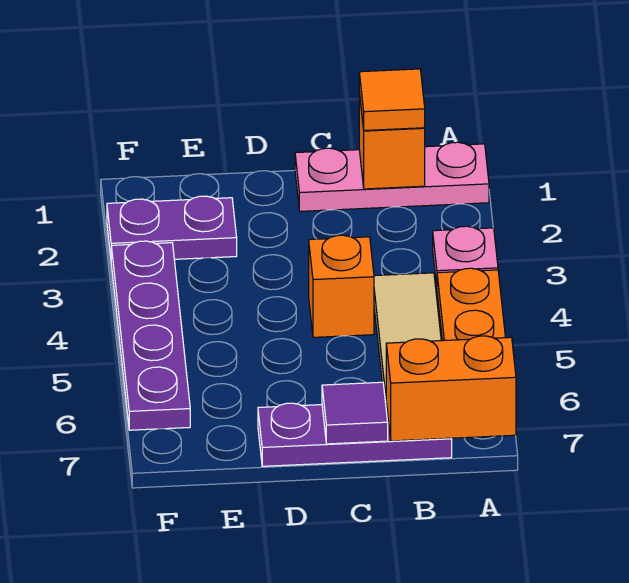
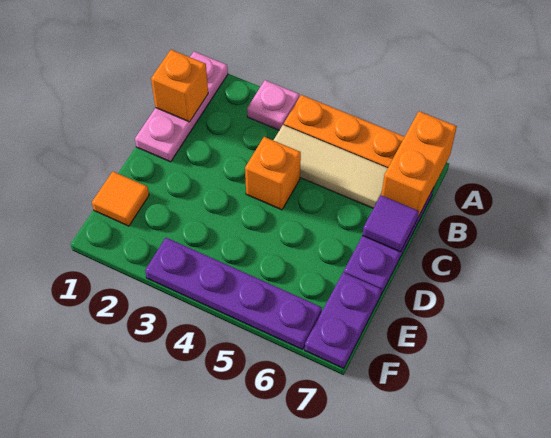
orange tile B1 level 3 -> orange tile E1 level 1
purple plate E2:F2 level 1 -> purple plate E7:F7 level 1

